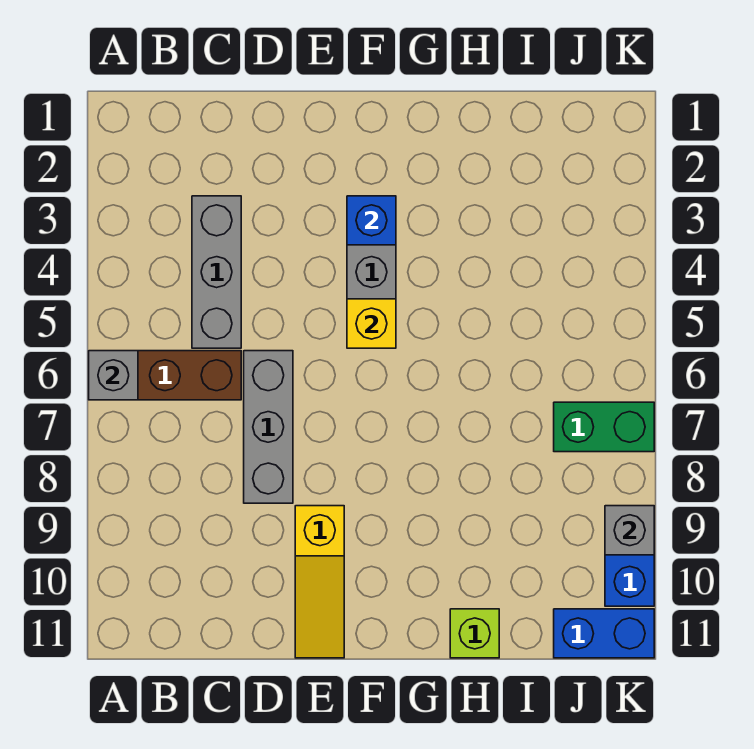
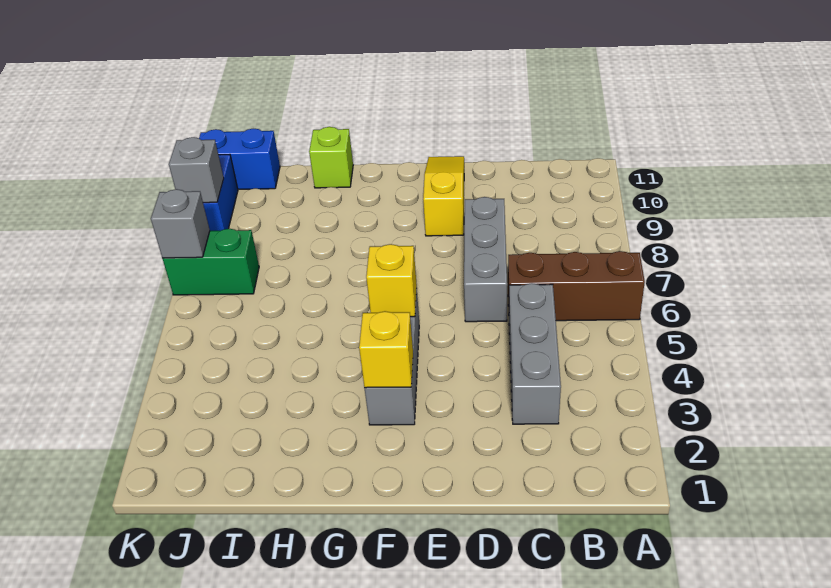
grey brick A6 level 2 -> grey brick K7 level 2
blue brick F3 level 2 -> yellow brick F3 level 2

